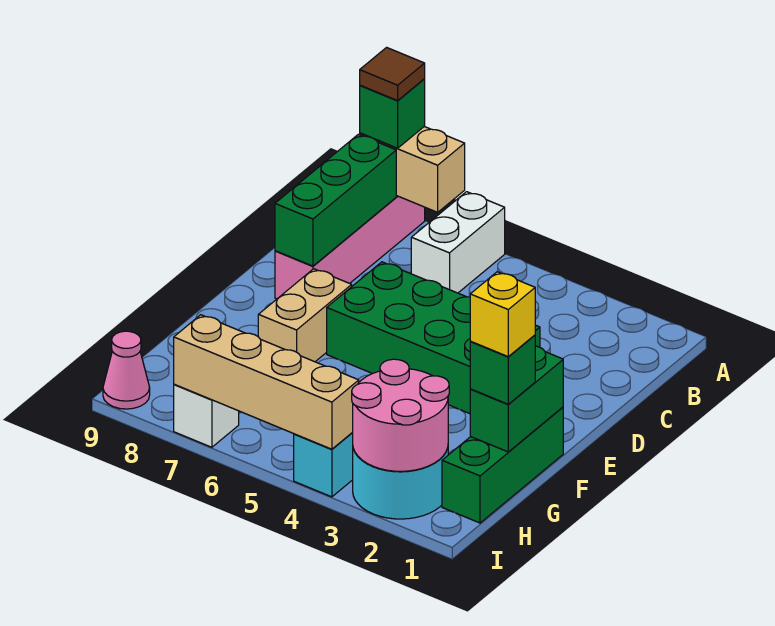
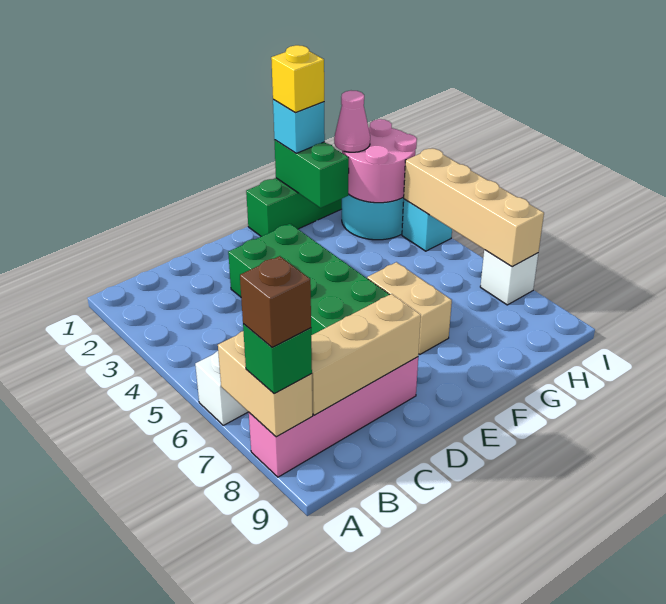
brown tile A8 level 4 -> brown brick A8 level 4
green brick B8:D8 level 2 -> tan brick B8:D8 level 2
tan brick E7:F7 level 1 -> tan brick F6:F7 level 1
green brick F1:G1 level 2 -> green brick G1:G2 level 2
green brick G1 level 3 -> cyan brick G1 level 3
pink cone I9 level 1 -> pink cone H2 level 3

